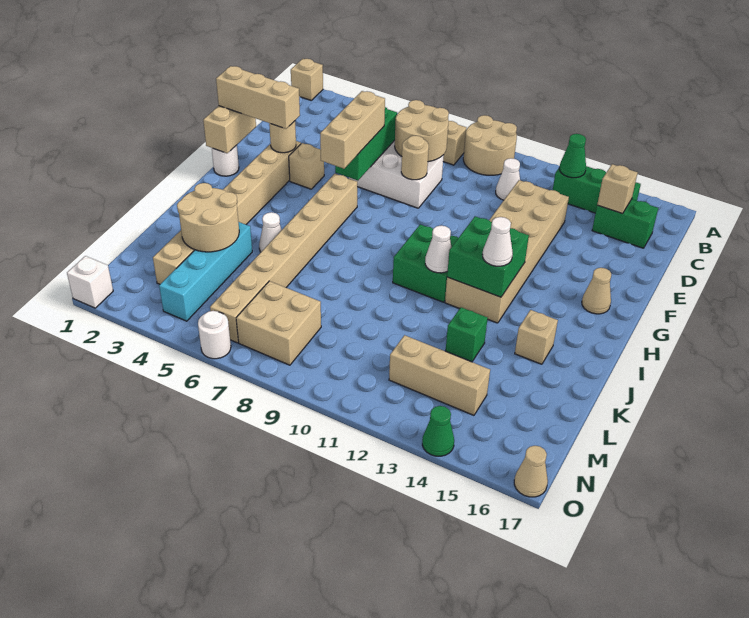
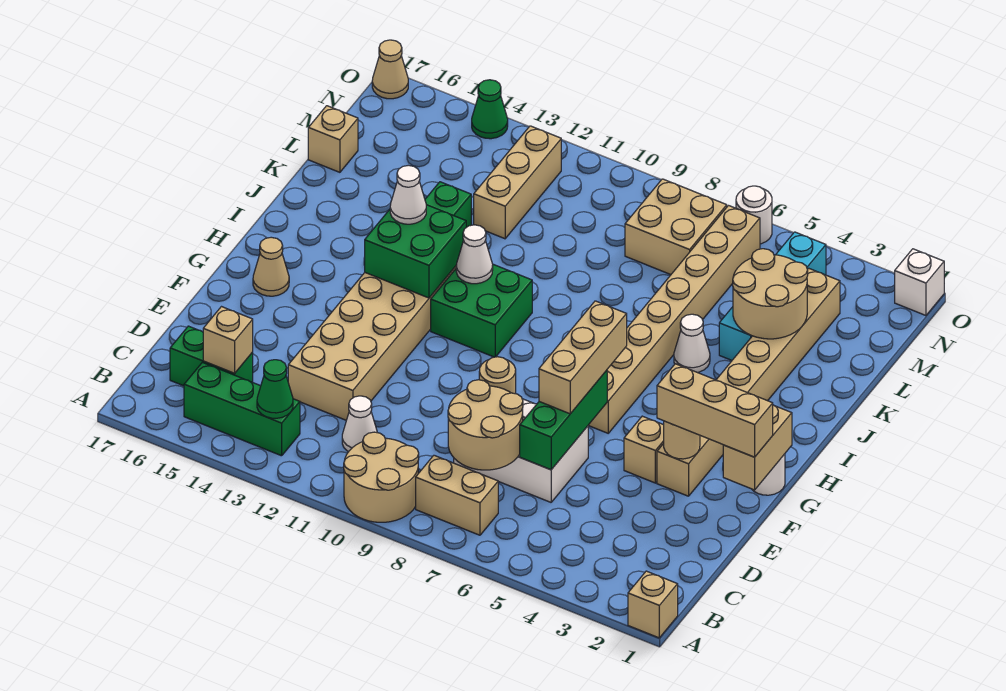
tan brick J15 level 1 -> tan brick L17 level 1
tan brick M12:M14 level 1 -> tan brick L12:N12 level 1

